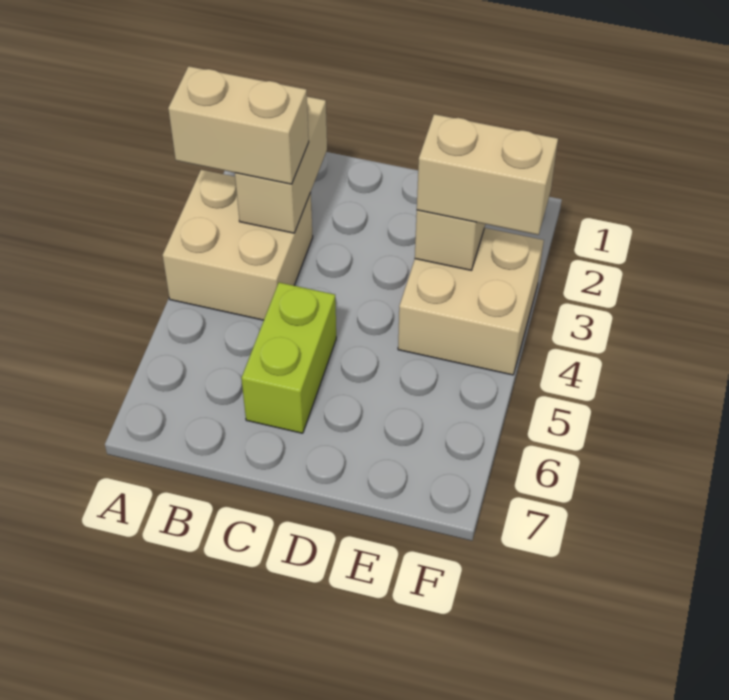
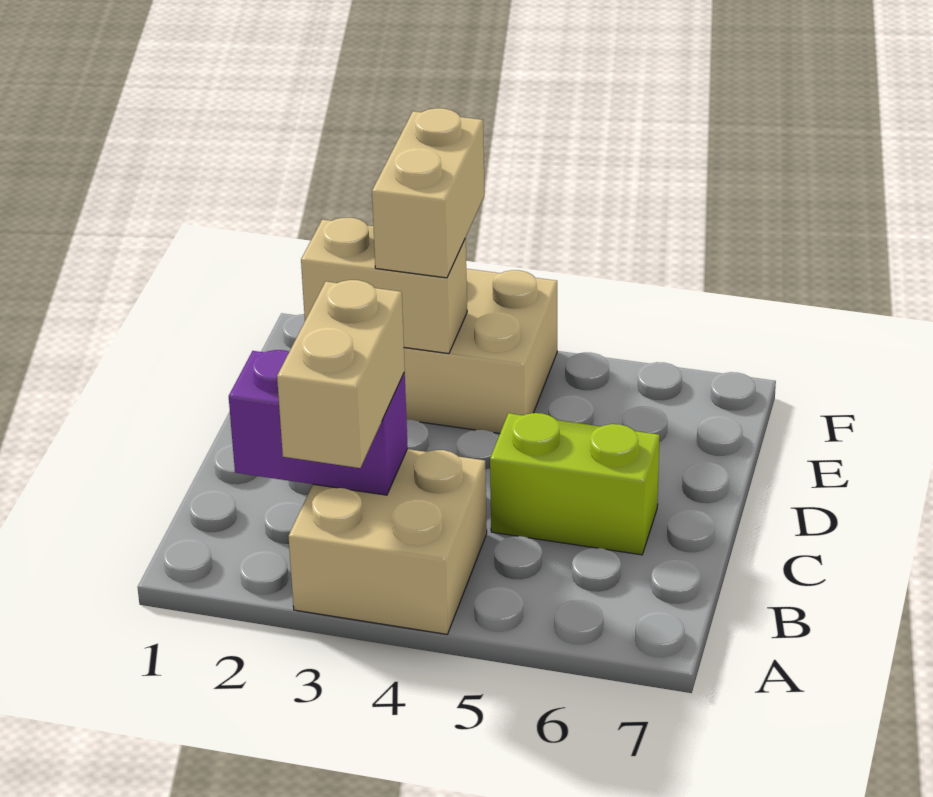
tan brick B2:B3 level 2 -> purple brick B2:B3 level 2

